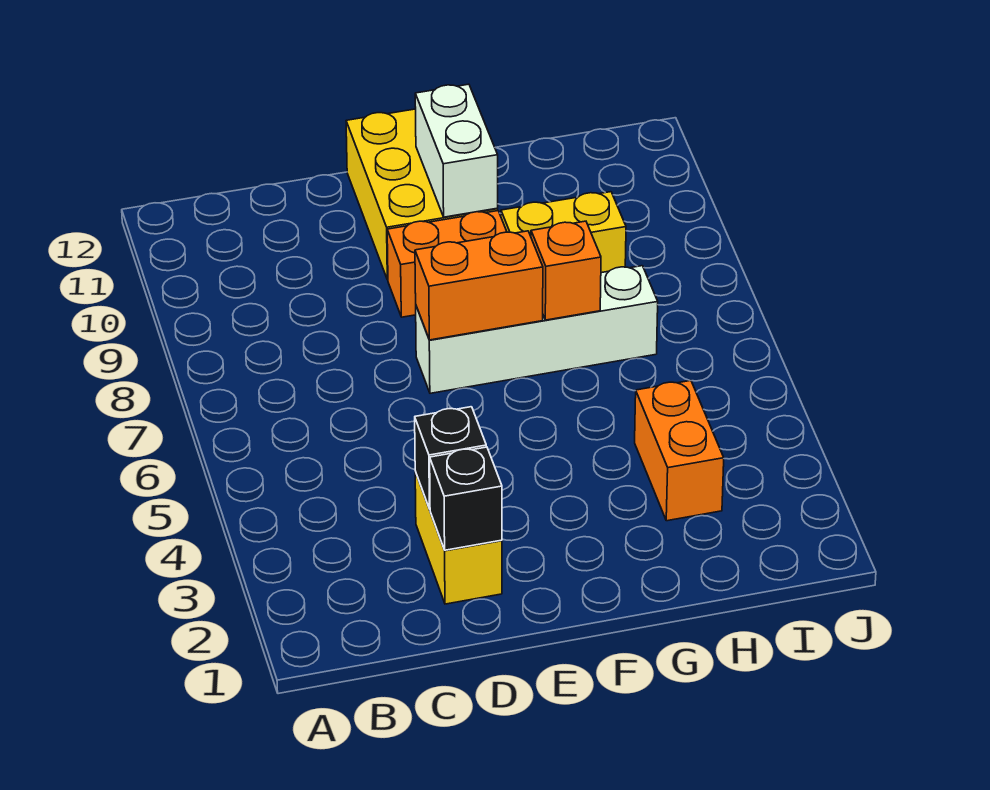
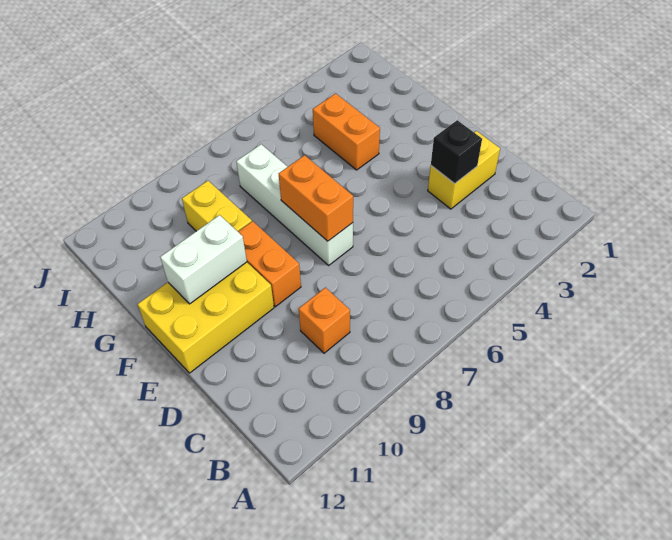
black brick D2 level 2 -> none
orange brick G7 level 2 -> orange brick C9 level 1
orange brick H3:H4 level 1 -> orange brick G4:H4 level 1

